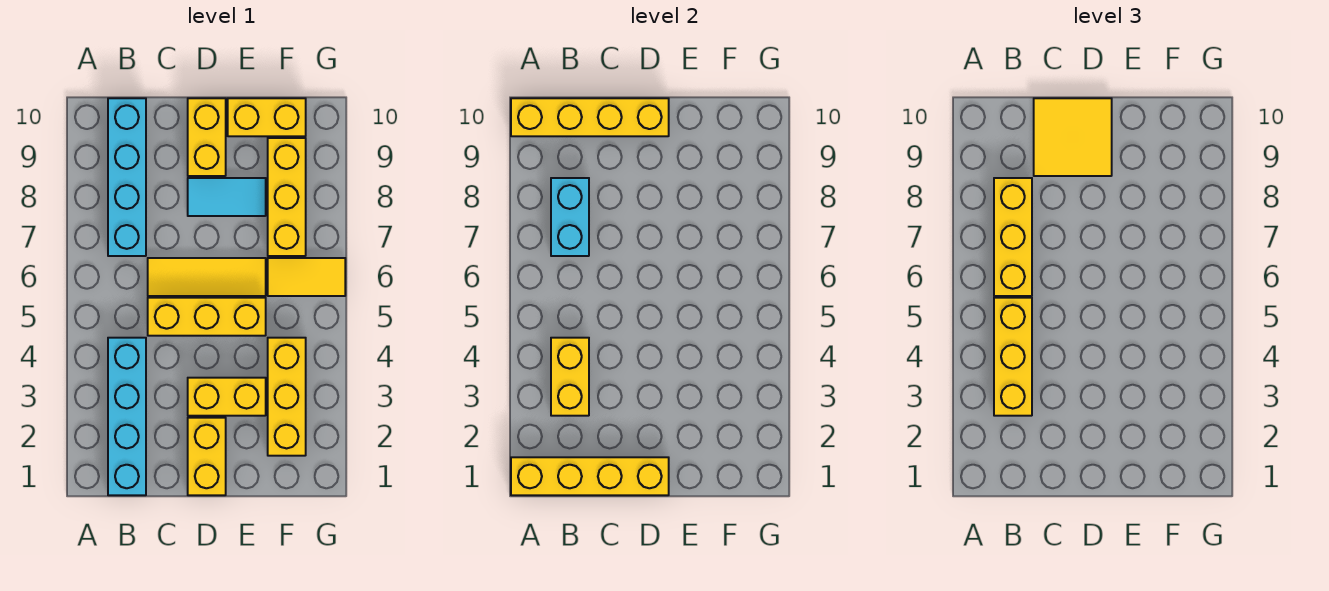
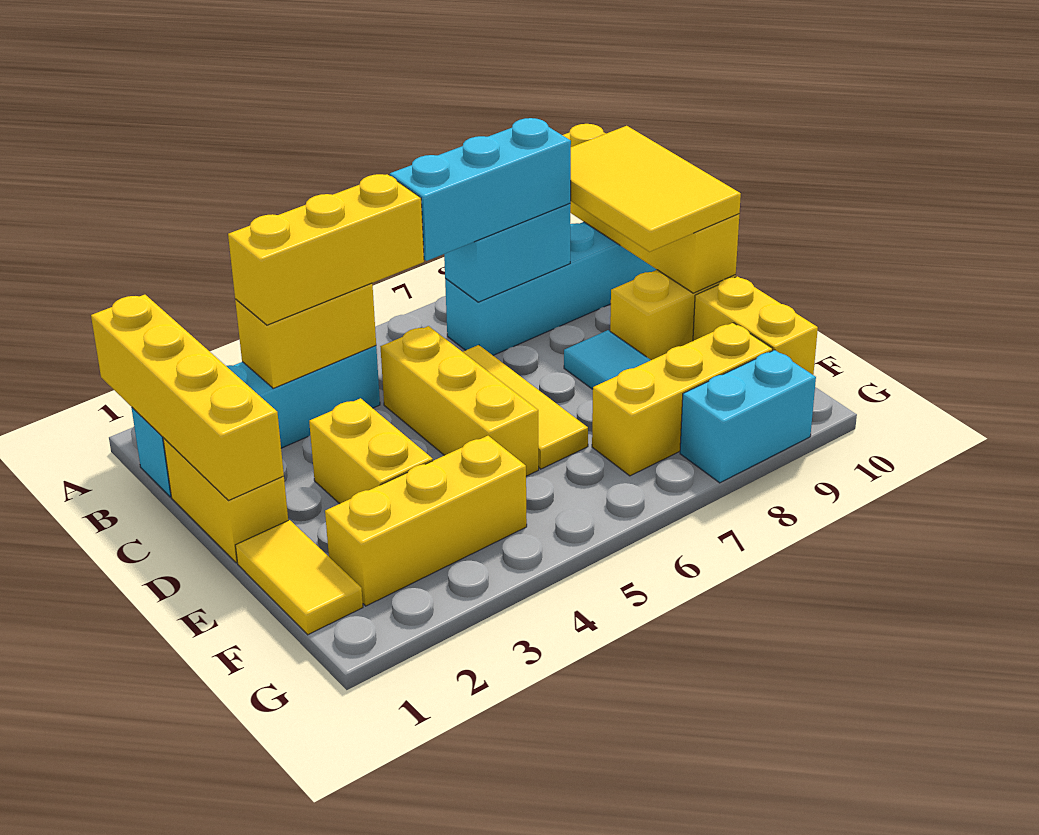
yellow brick B6:B8 level 3 -> cyan brick B6:B8 level 3
yellow tile C9:D10 level 3 -> yellow tile B9:D10 level 3
yellow brick D1:D2 level 1 -> yellow brick C1:D1 level 1
yellow tile F6:G6 level 1 -> yellow tile E1:F1 level 1
none -> cyan brick G8:G9 level 1

